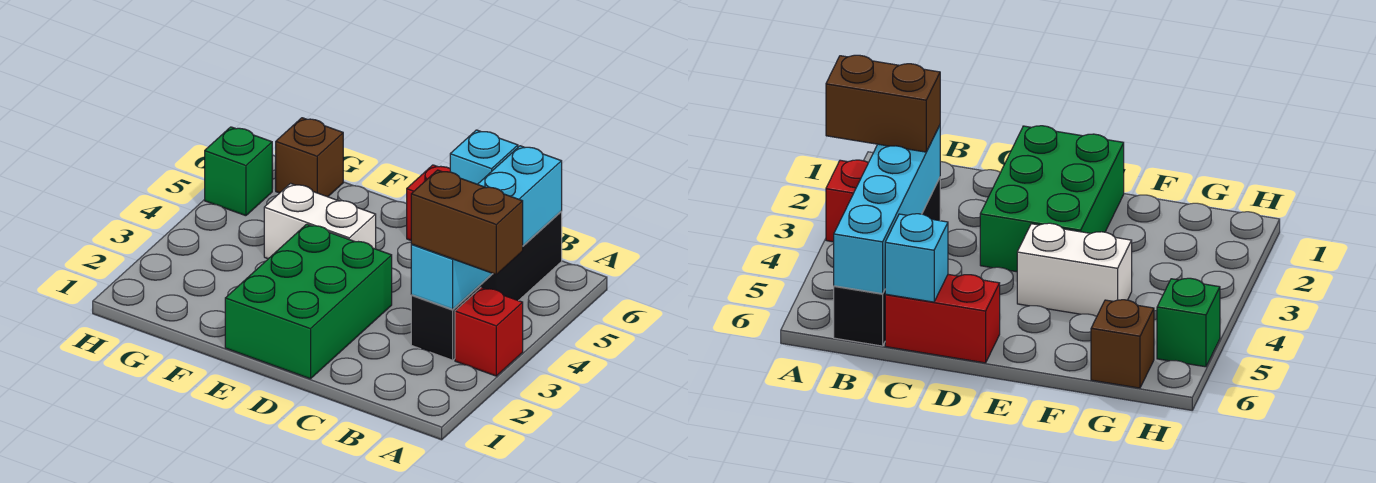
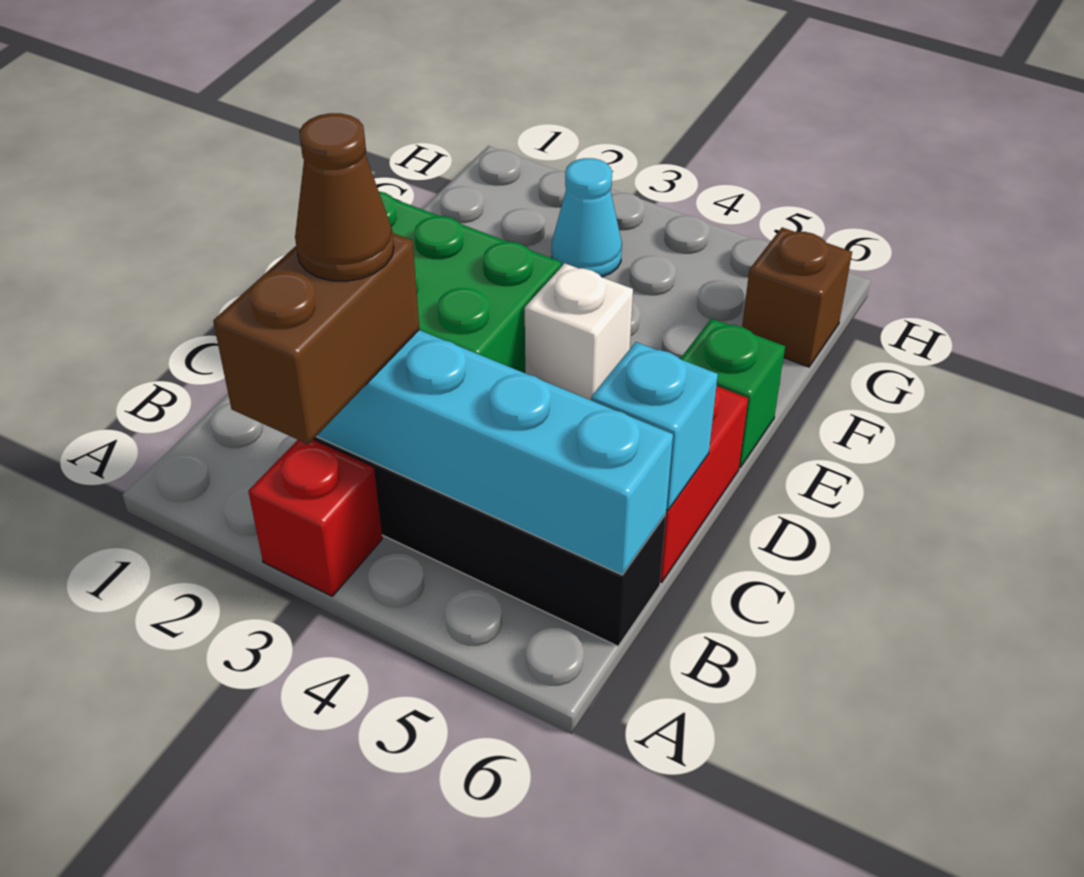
none -> brown cone B3 level 4
white brick E4:F4 level 1 -> white brick E4 level 1
none -> cyan cone G3 level 1
green brick H5 level 1 -> green brick E6 level 1

